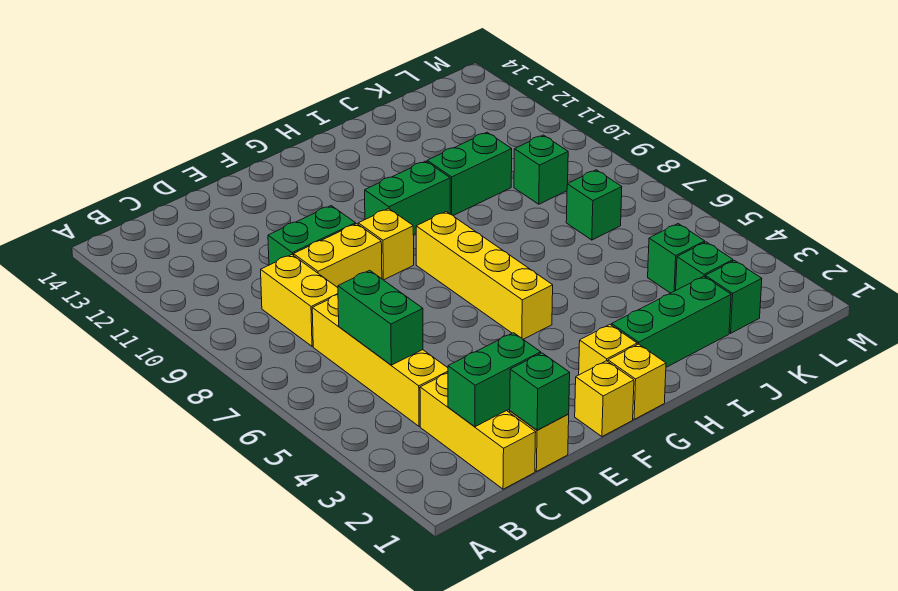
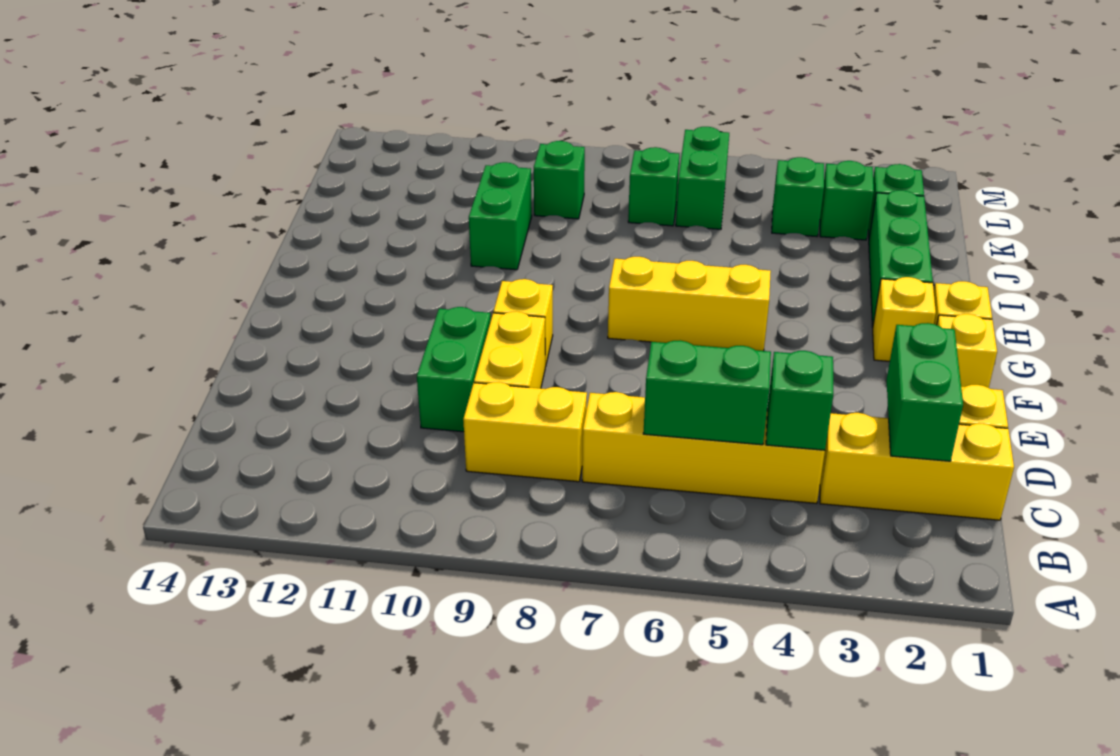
green brick D1 level 2 -> green brick C4 level 2
yellow brick G5:G8 level 1 -> yellow brick G5:G7 level 1
green brick G10:H10 level 1 -> green brick K6:L6 level 1

